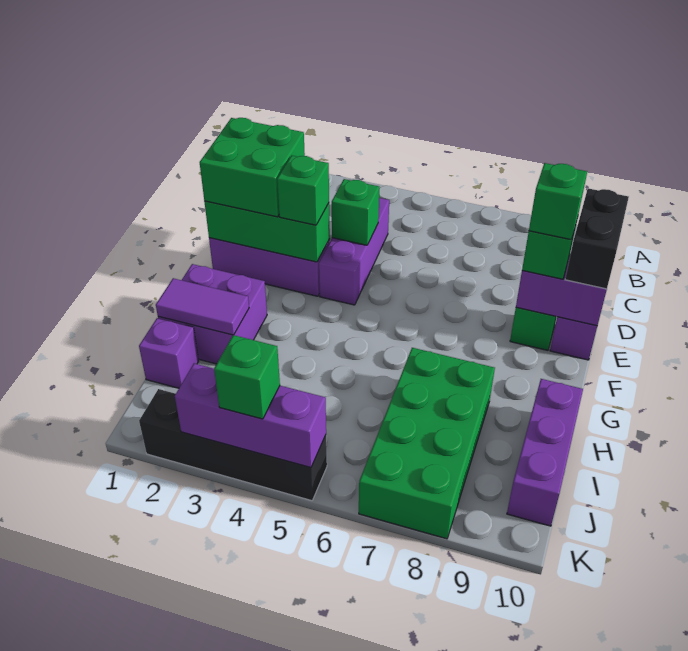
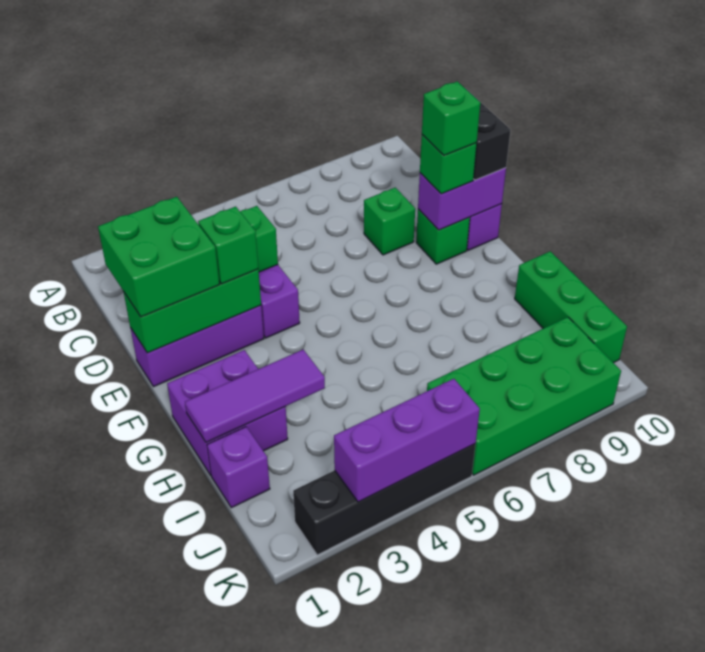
purple tile H1:H2 level 2 -> purple tile H1:H3 level 2
green brick H7:K8 level 1 -> green brick J6:K9 level 1
purple brick H10:J10 level 1 -> green brick H10:J10 level 1
green brick K4 level 3 -> green brick D8 level 1

